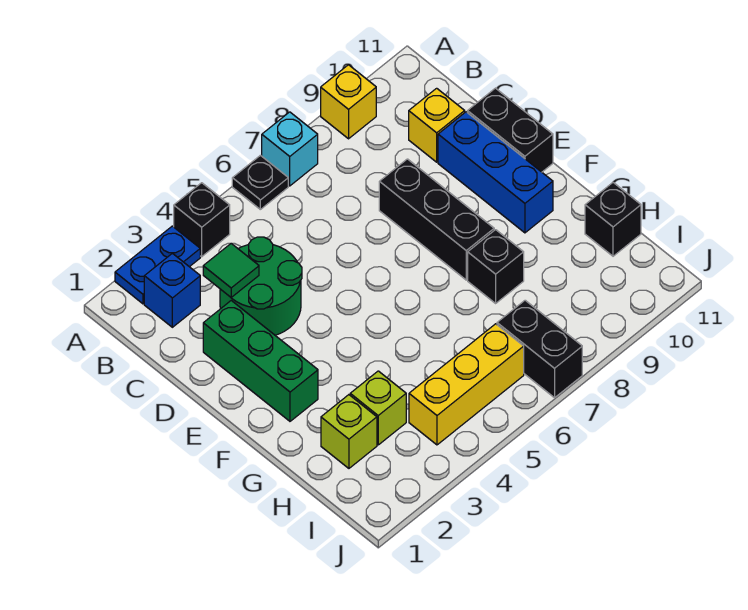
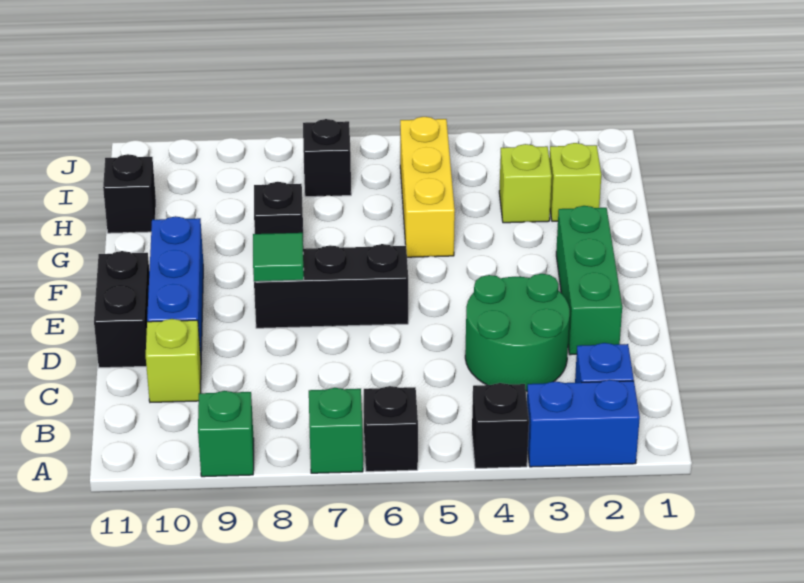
blue plate A2:A3 level 1 -> blue brick A2:A3 level 1
black plate A6 level 1 -> black brick A6 level 1
cyan brick A7 level 1 -> green brick A7 level 1
yellow brick A9 level 1 -> green brick A9 level 1
green tile C3 level 2 -> green tile E8 level 2
yellow brick C10 level 1 -> lime brick C10 level 1
black brick D8:F8 level 1 -> black brick E6:E8 level 1
yellow brick I4:I6 level 1 -> yellow brick G5:I5 level 1
black brick I7:J7 level 1 -> black brick I7 level 1

